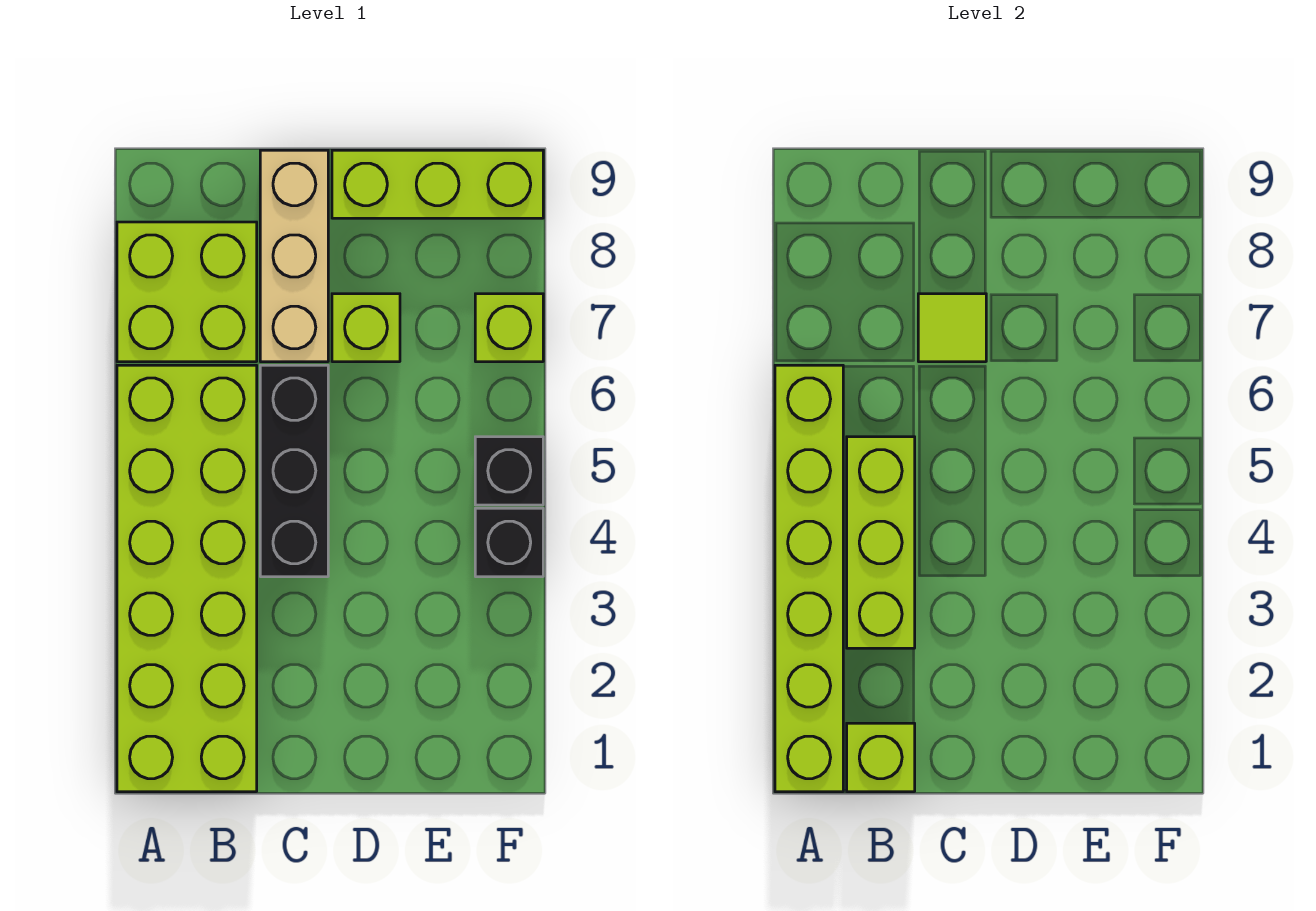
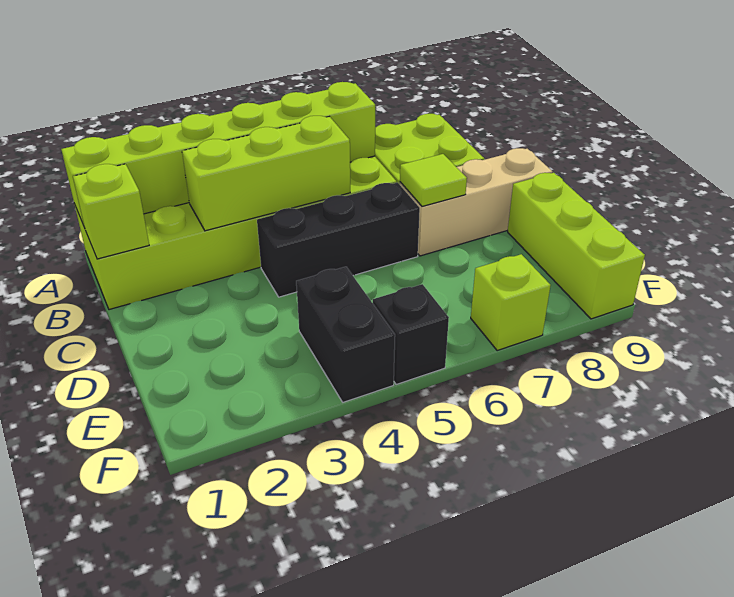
lime brick D7 level 1 -> none
black brick F4 level 1 -> black brick E4:F4 level 1

